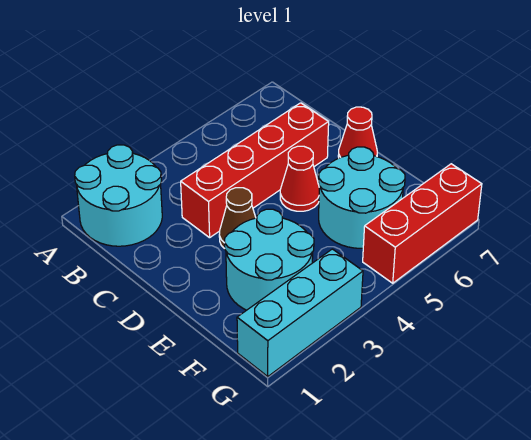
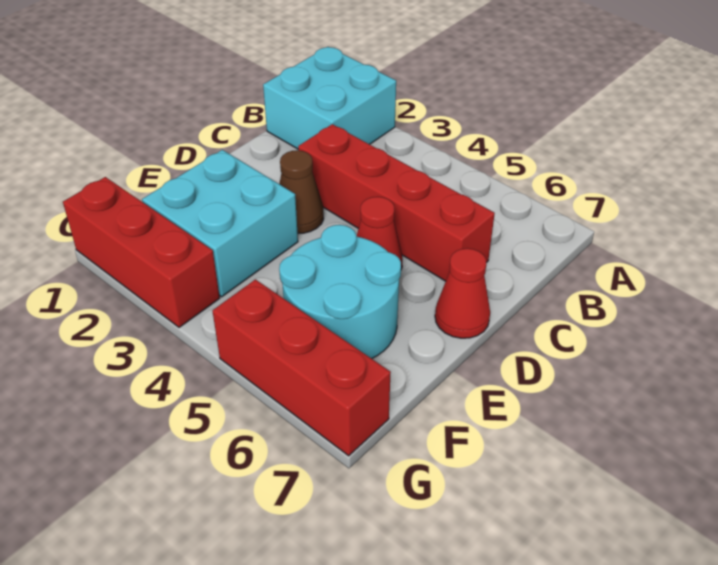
cyan round brick A1:B2 level 1 -> cyan brick A1:B2 level 1
cyan round brick E2:F3 level 1 -> cyan brick E2:F3 level 1
cyan brick G1:G3 level 1 -> red brick G1:G3 level 1

